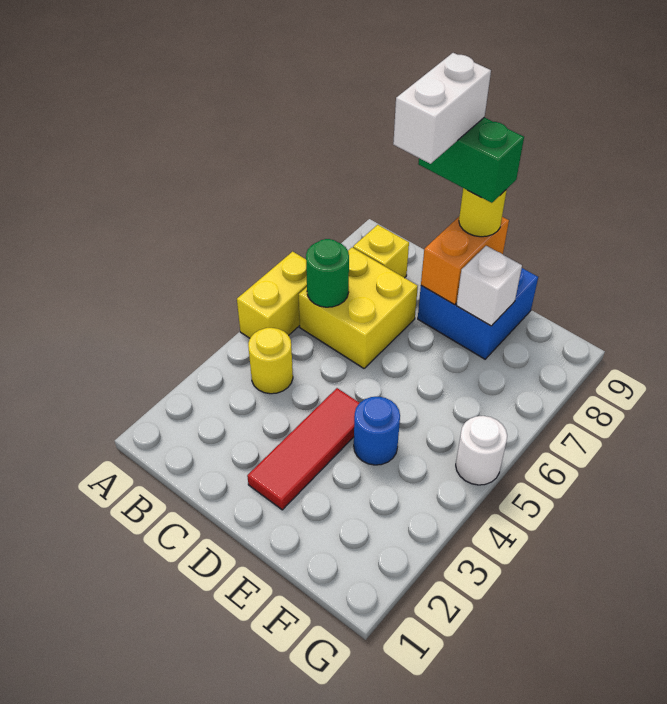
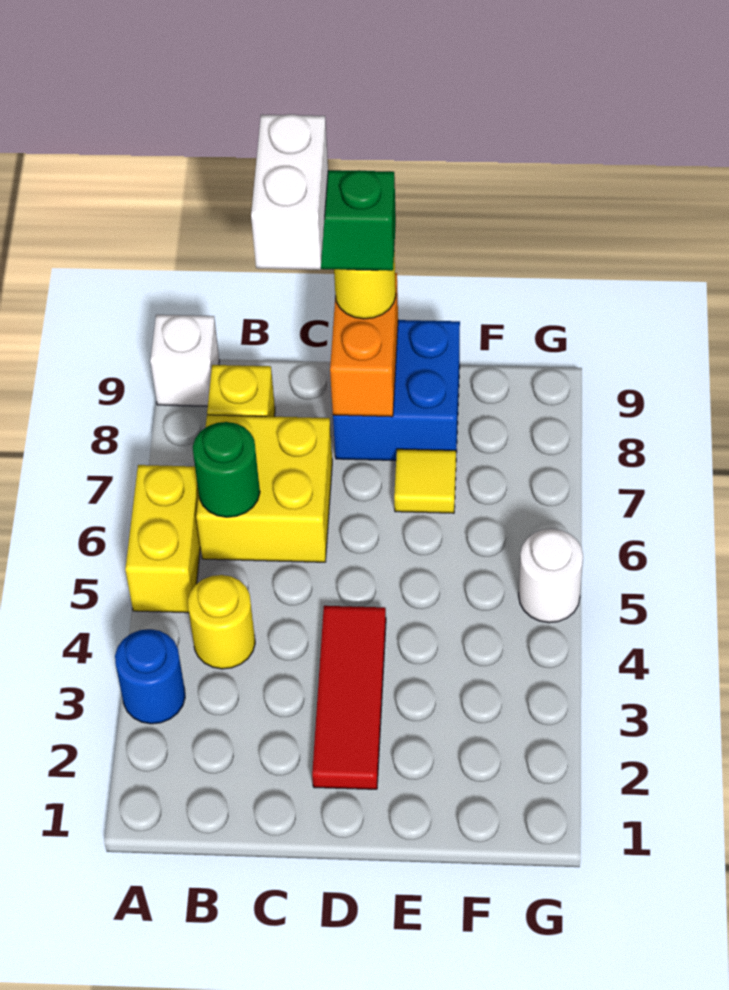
blue round brick E4 level 1 -> blue round brick A3 level 1
none -> yellow tile E7 level 1
white brick E8 level 2 -> white brick A9 level 1

